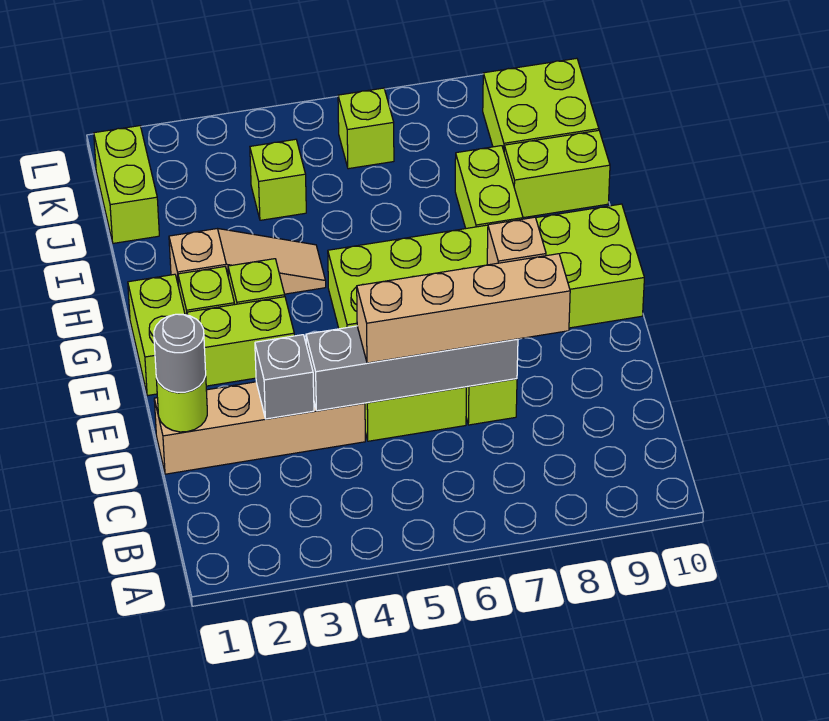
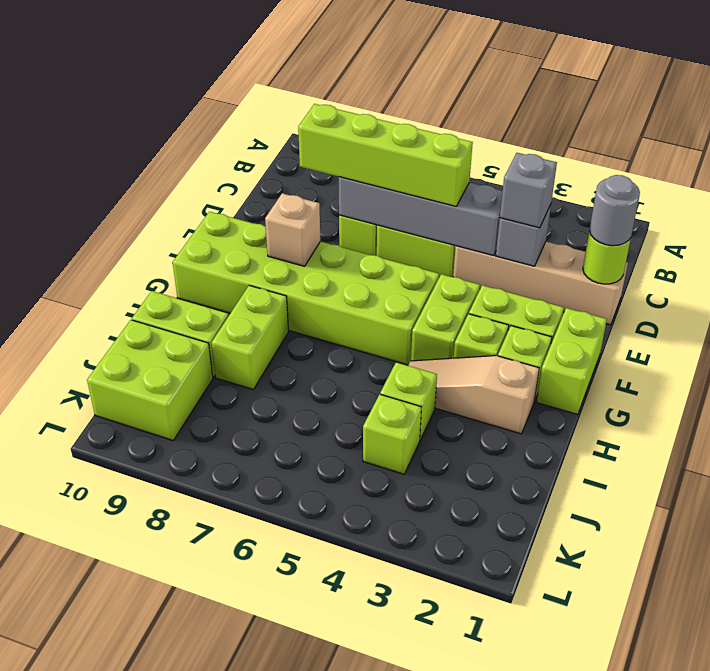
none -> grey brick D3 level 3
tan brick D5:D8 level 3 -> lime brick D5:D8 level 3
lime brick J1:K1 level 1 -> lime brick F4:G4 level 1
lime brick K6 level 1 -> lime brick I4 level 1

